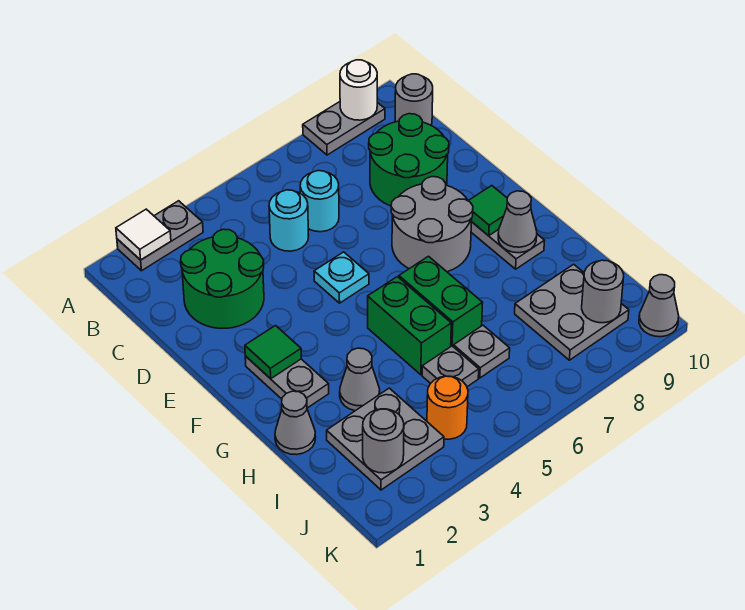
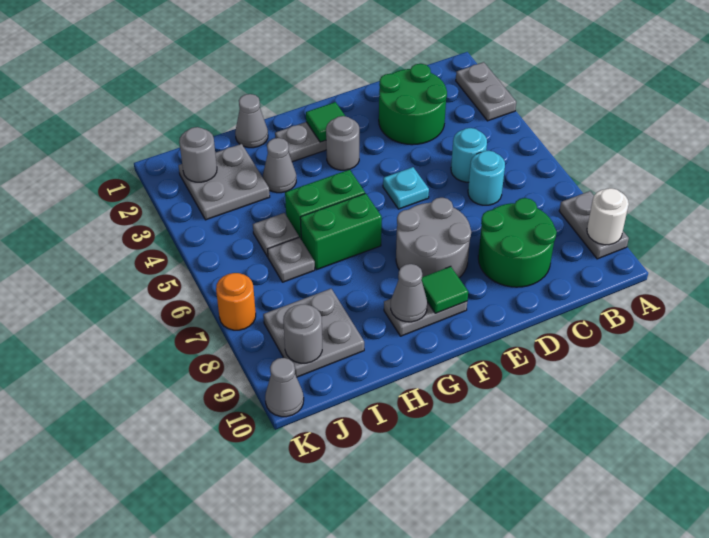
white tile A2 level 2 -> none
grey round brick B10 level 1 -> grey round brick F3 level 1
orange round brick J4 level 1 -> orange round brick K7 level 1

